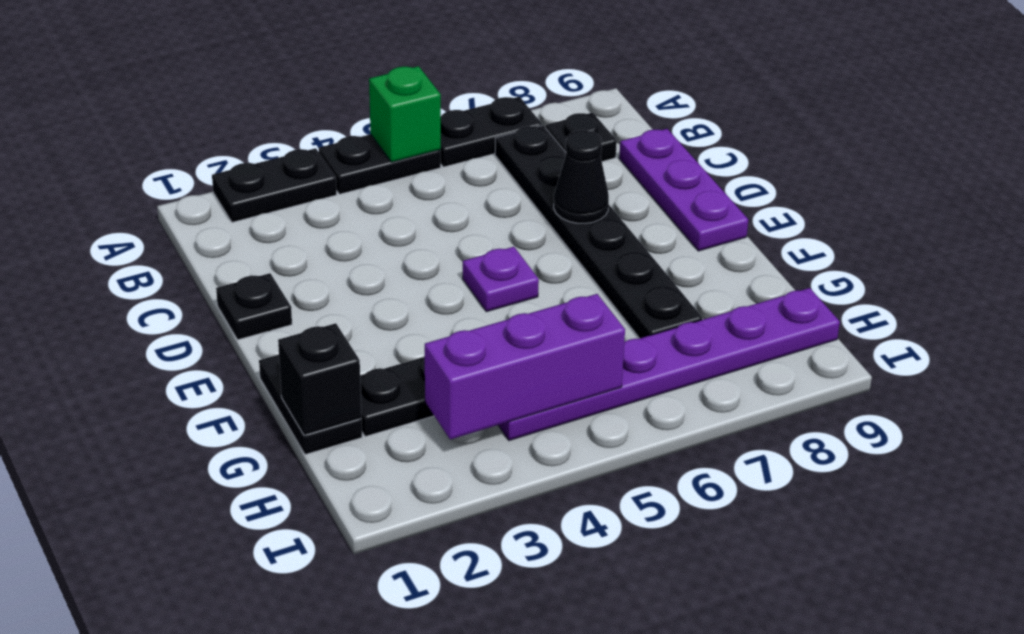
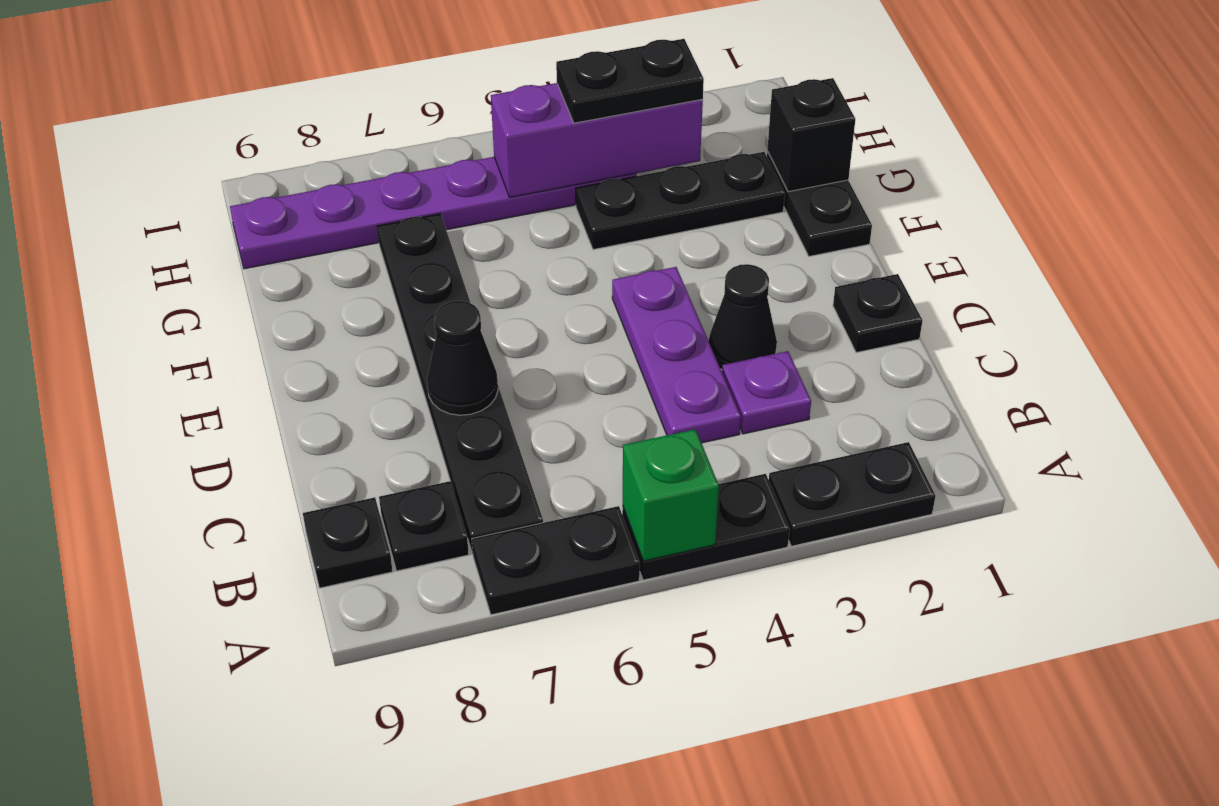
none -> black plate B9 level 1
purple plate C9:E9 level 1 -> purple plate C4:E4 level 1
none -> black cone D3 level 1
purple plate E5 level 1 -> purple plate C3 level 1
none -> black plate H3:H4 level 3

